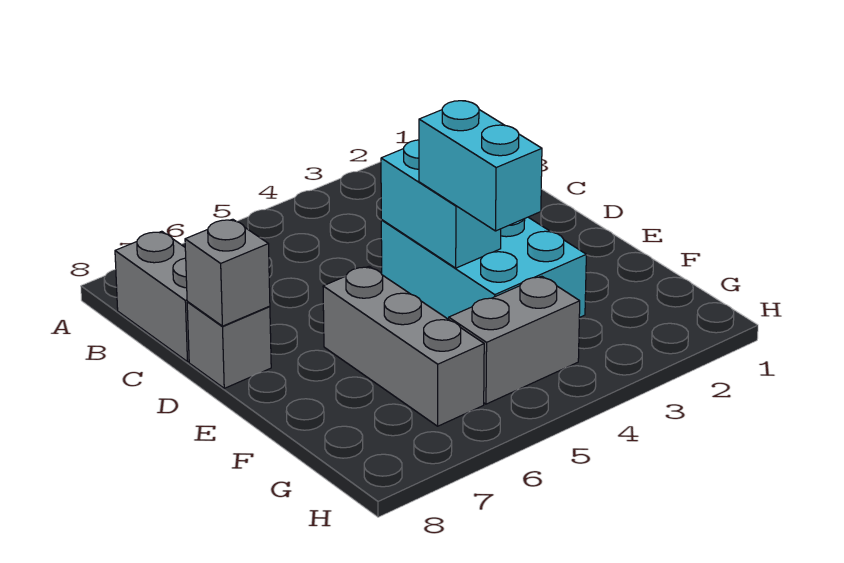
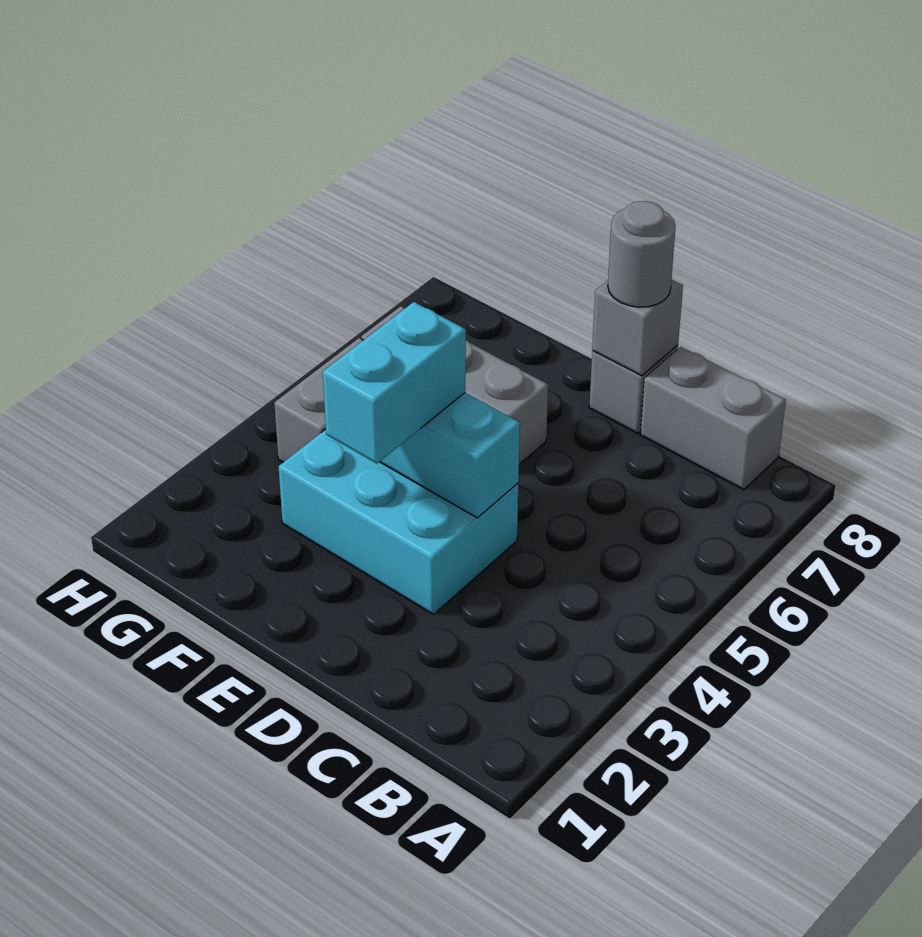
none -> grey round brick D8 level 3
cyan brick E4:F4 level 3 -> cyan brick E3:E4 level 3

